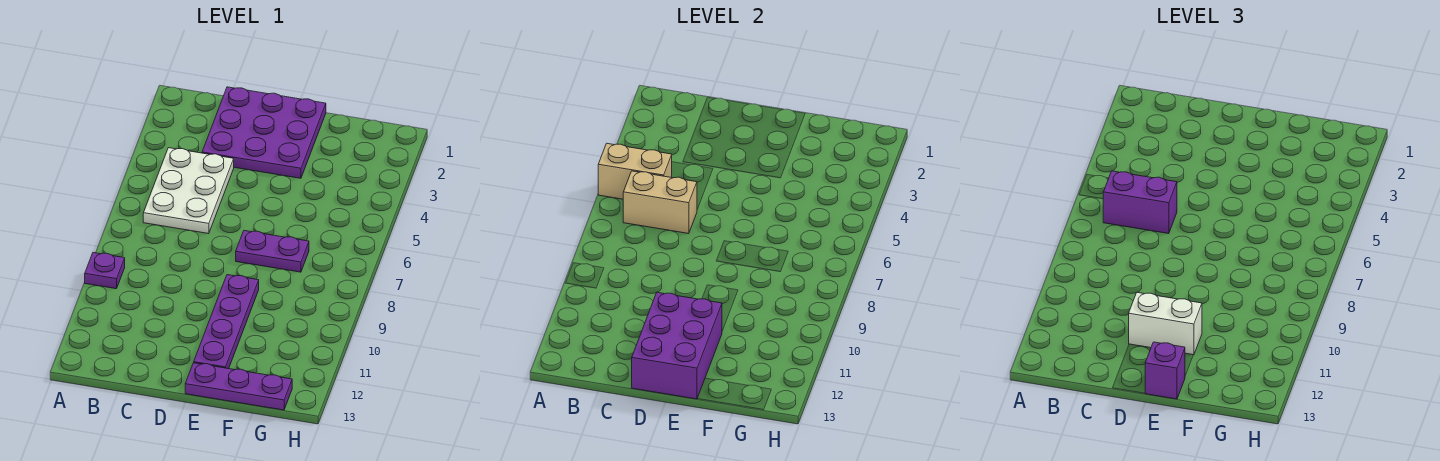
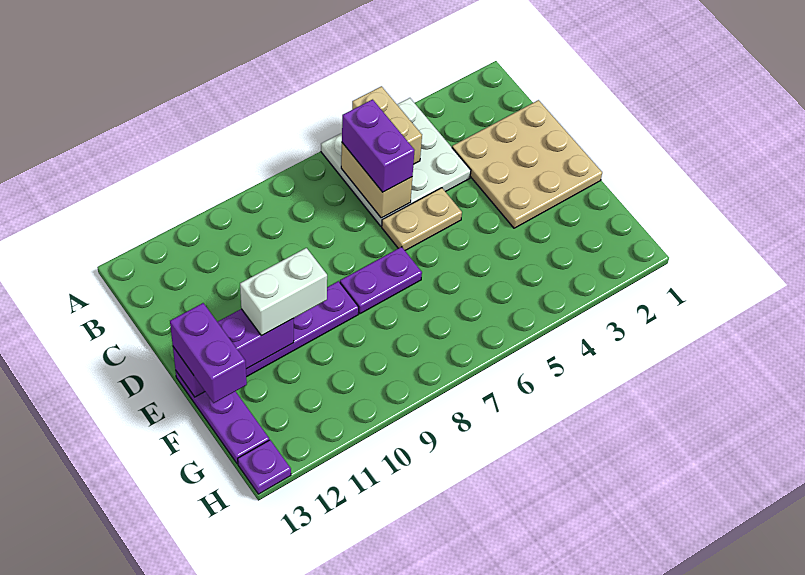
purple plate A9 level 1 -> purple plate H13 level 1
white plate B4:C6 level 1 -> white plate A4:C6 level 1
purple plate C1:E3 level 1 -> tan plate C1:E3 level 1
none -> tan plate D5:D6 level 1
purple brick D11:E13 level 2 -> purple brick E11:E13 level 2
white brick D11:E11 level 3 -> white brick E10:E11 level 3
purple plate E7:F7 level 1 -> purple plate E7:E8 level 1
purple brick E13 level 3 -> purple brick E13:F13 level 3

